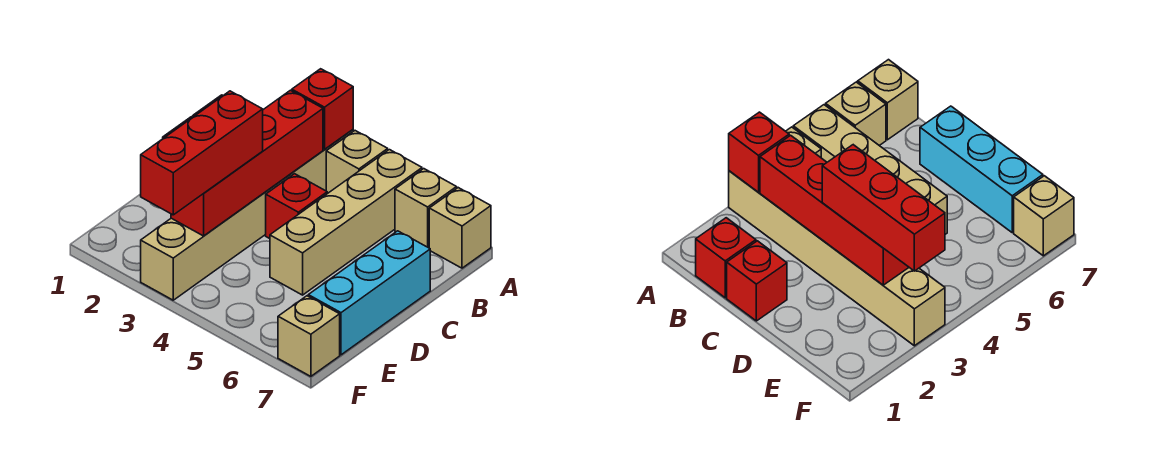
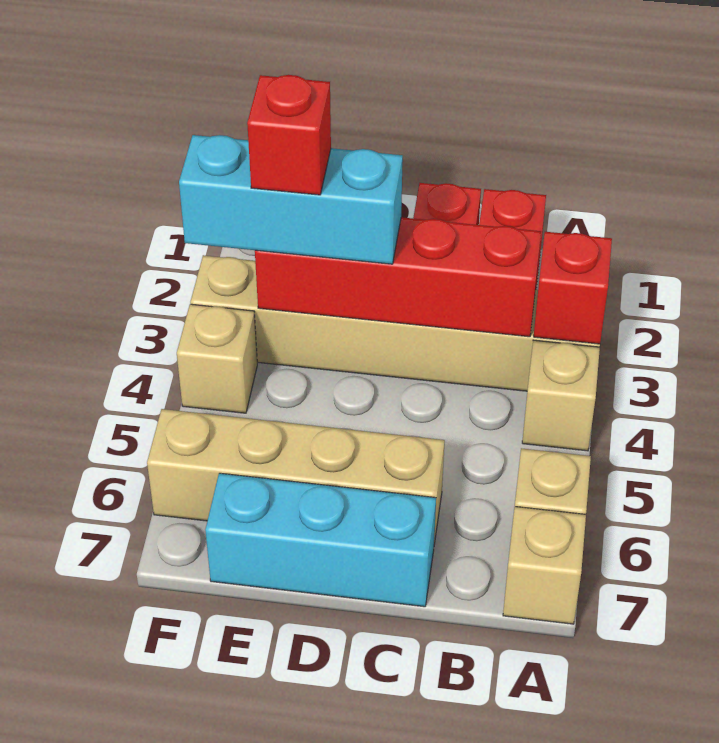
tan brick A5:D5 level 1 -> tan brick C6:F6 level 1
red brick C4 level 1 -> red brick E3 level 4
red brick D3:F3 level 3 -> cyan brick D3:F3 level 3
tan brick F7 level 1 -> tan brick F4 level 1

